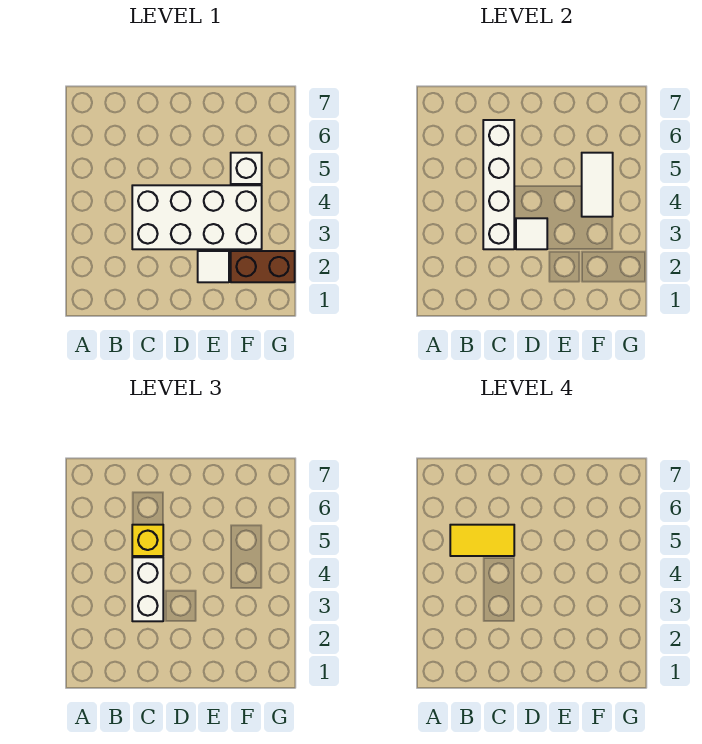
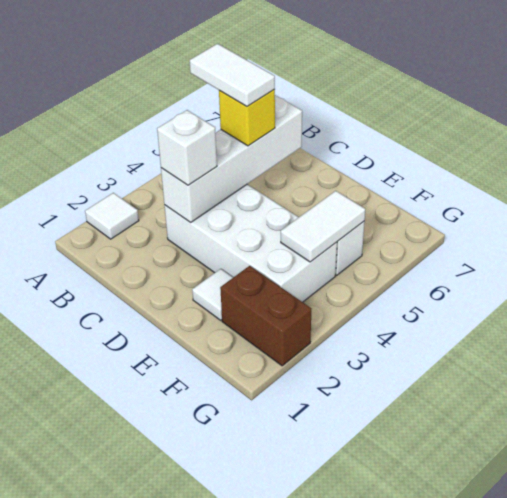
yellow tile B5:C5 level 4 -> white tile B5:C5 level 4
white brick C3:C4 level 3 -> white brick C3 level 3
white tile D3 level 2 -> white tile A2 level 1

